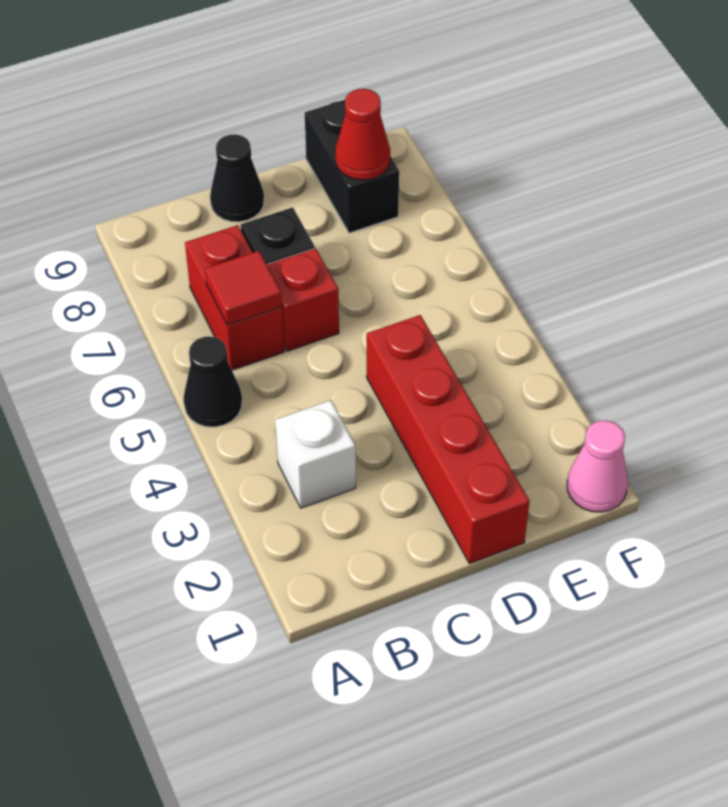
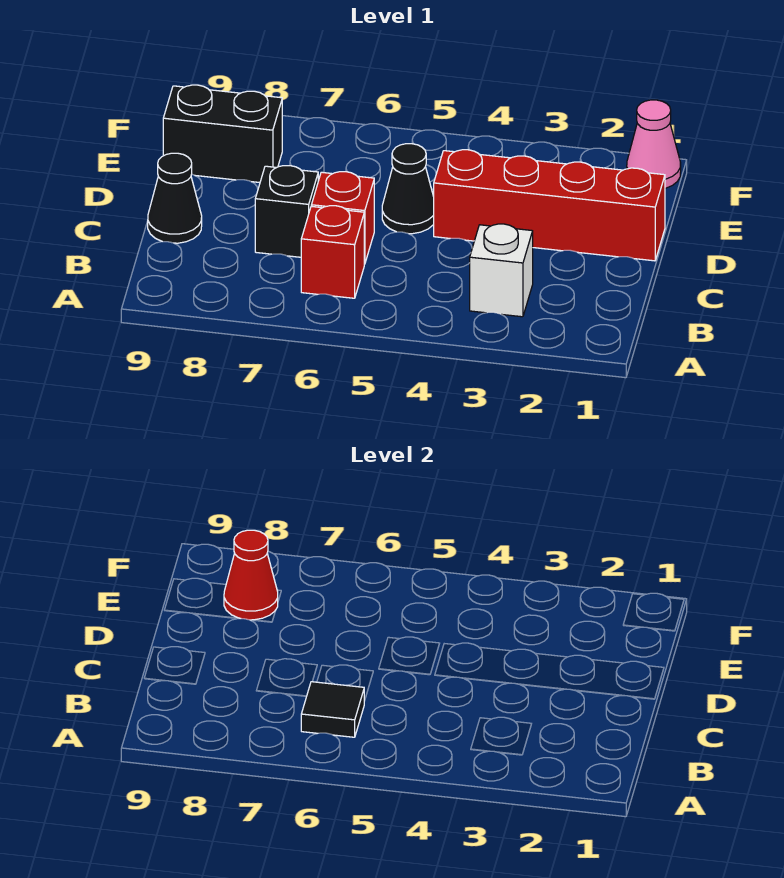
black cone A5 level 1 -> black cone D5 level 1
red brick B6:B7 level 1 -> red brick B6 level 1
red tile B6 level 2 -> black tile B6 level 2

